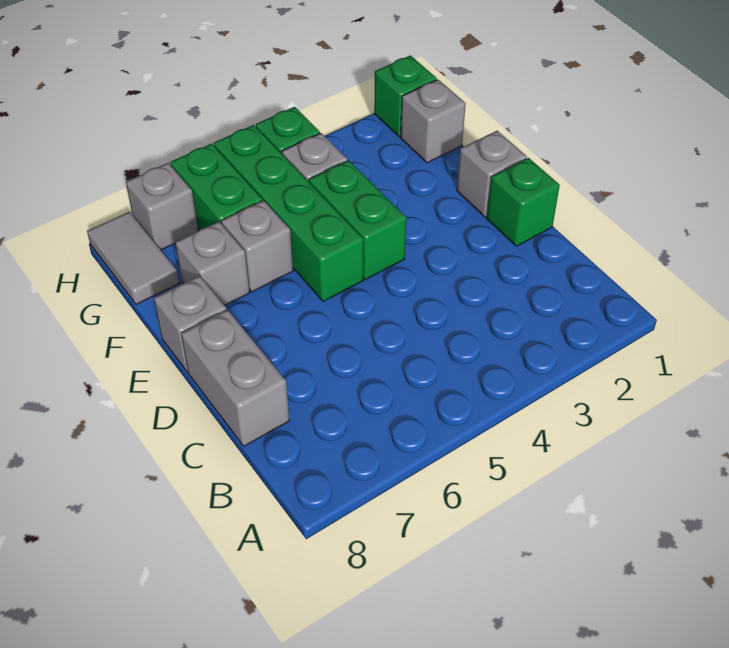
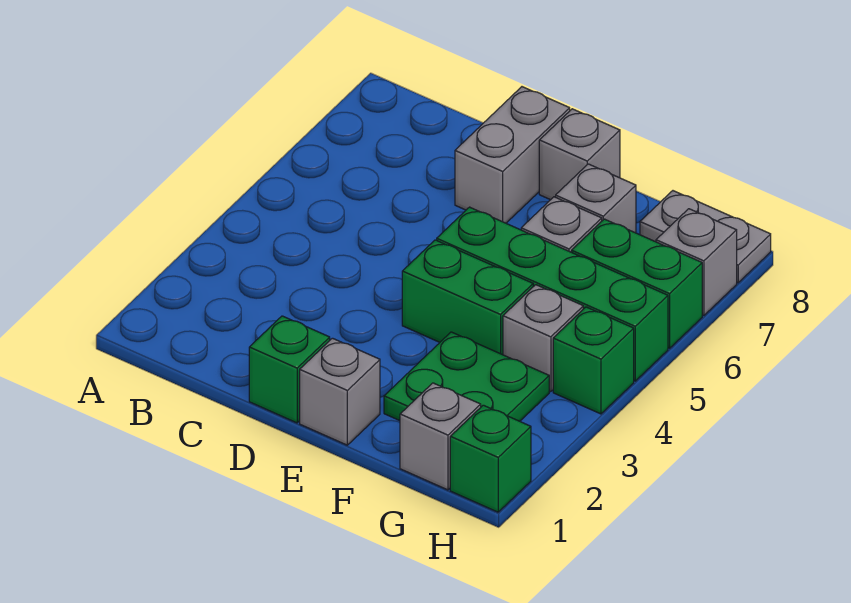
grey brick C8:D8 level 1 -> grey brick D7:D8 level 1
none -> green plate F2:G3 level 1
grey tile G8:H8 level 1 -> grey plate G8:H8 level 1

